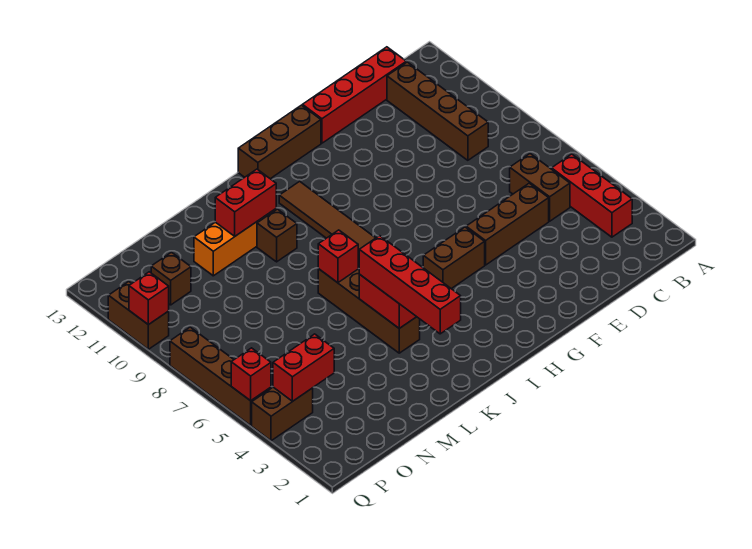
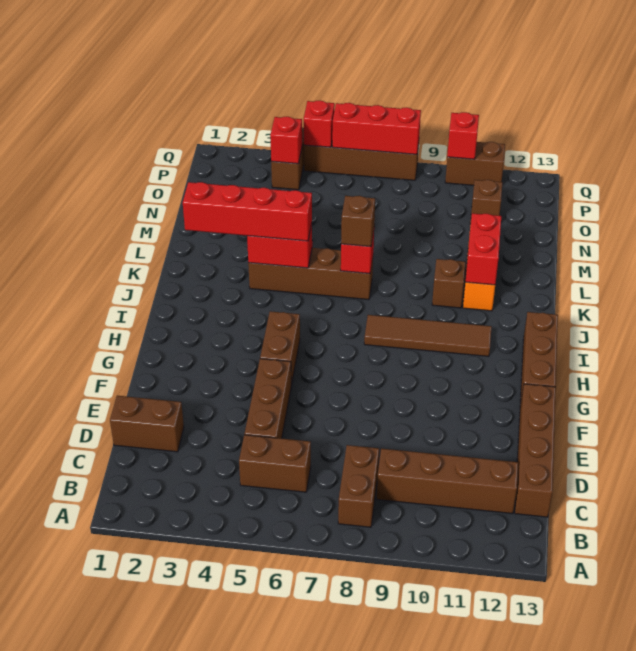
red brick B3:B5 level 1 -> red brick Q6:Q8 level 2
none -> brown brick B8:C8 level 1
red brick C13:F13 level 1 -> brown brick C13:F13 level 1
none -> brown brick D1:D2 level 1
none -> brown brick K7 level 3
red brick O4:P4 level 2 -> red brick P4 level 2

